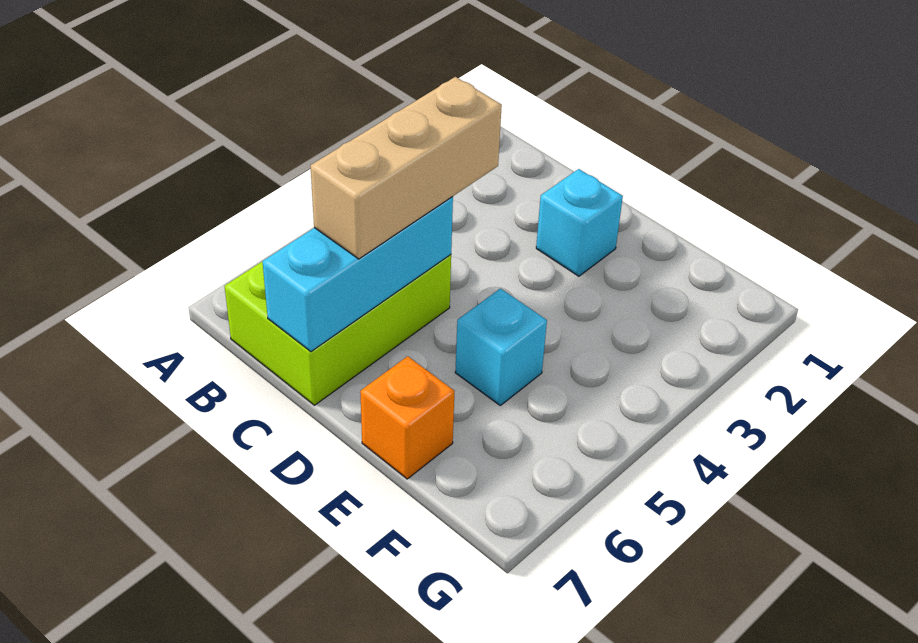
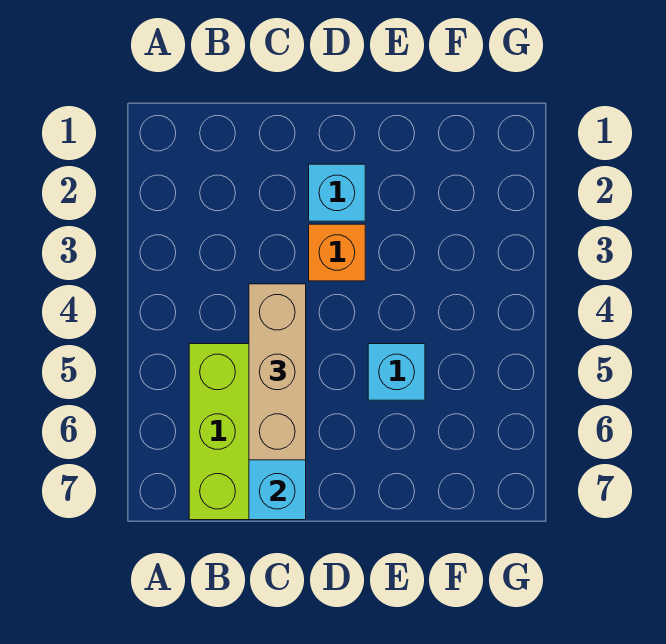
orange brick E7 level 1 -> orange brick D3 level 1

